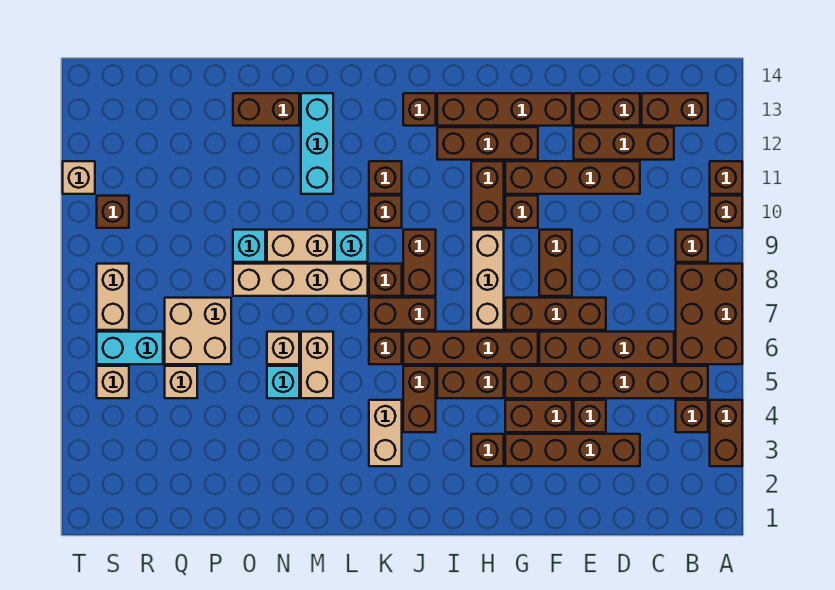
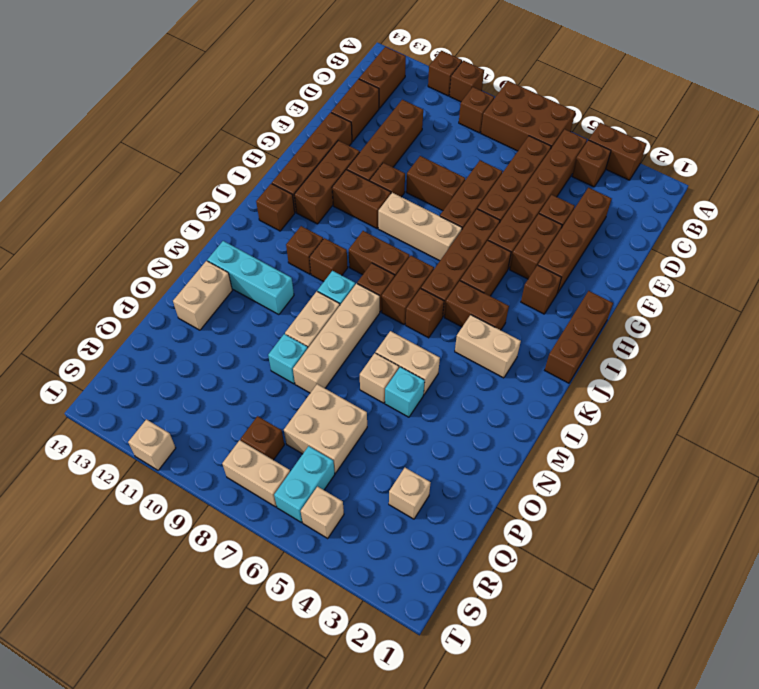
brown brick C12:E12 level 1 -> brown brick H1:J1 level 1
brown brick N13:O13 level 1 -> tan brick N13:O13 level 1
tan brick Q5 level 1 -> tan brick Q3 level 1
brown brick S10 level 1 -> brown brick R8 level 1

